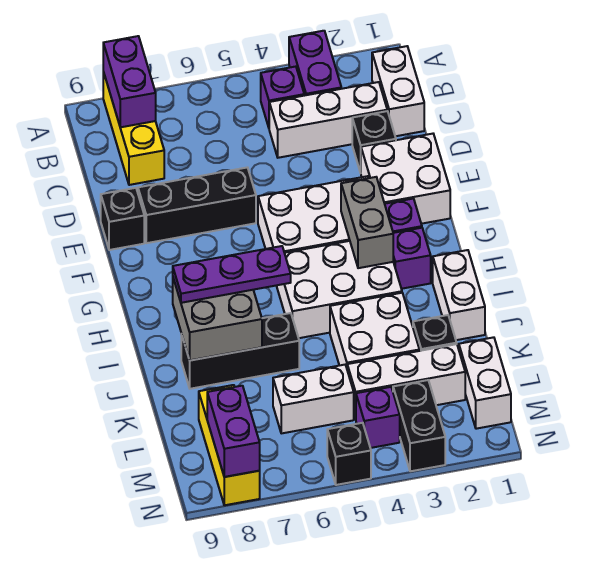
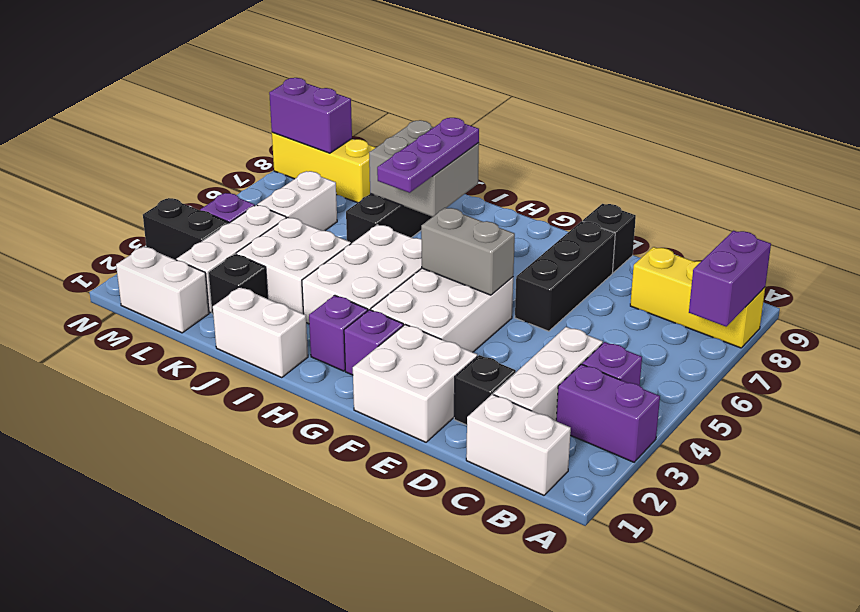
purple brick A8:B8 level 2 -> purple brick A7:A8 level 2
grey brick G3:H3 level 2 -> grey brick F5:G5 level 2
black brick N5 level 1 -> none

